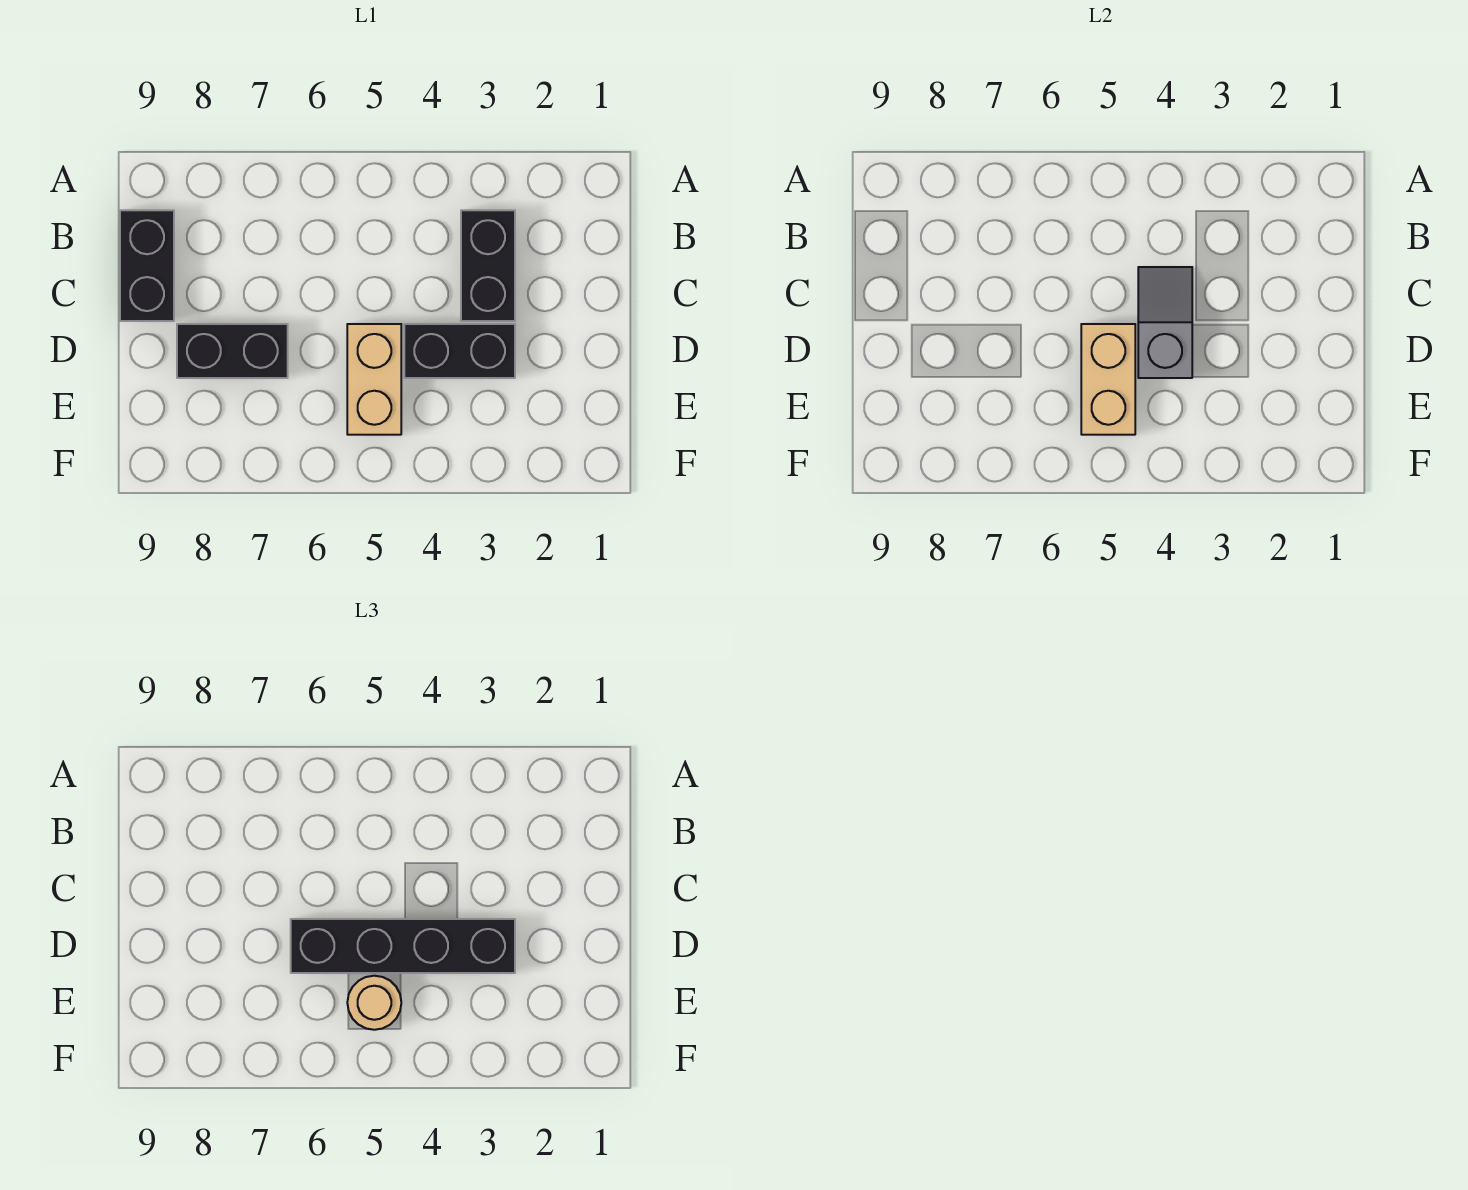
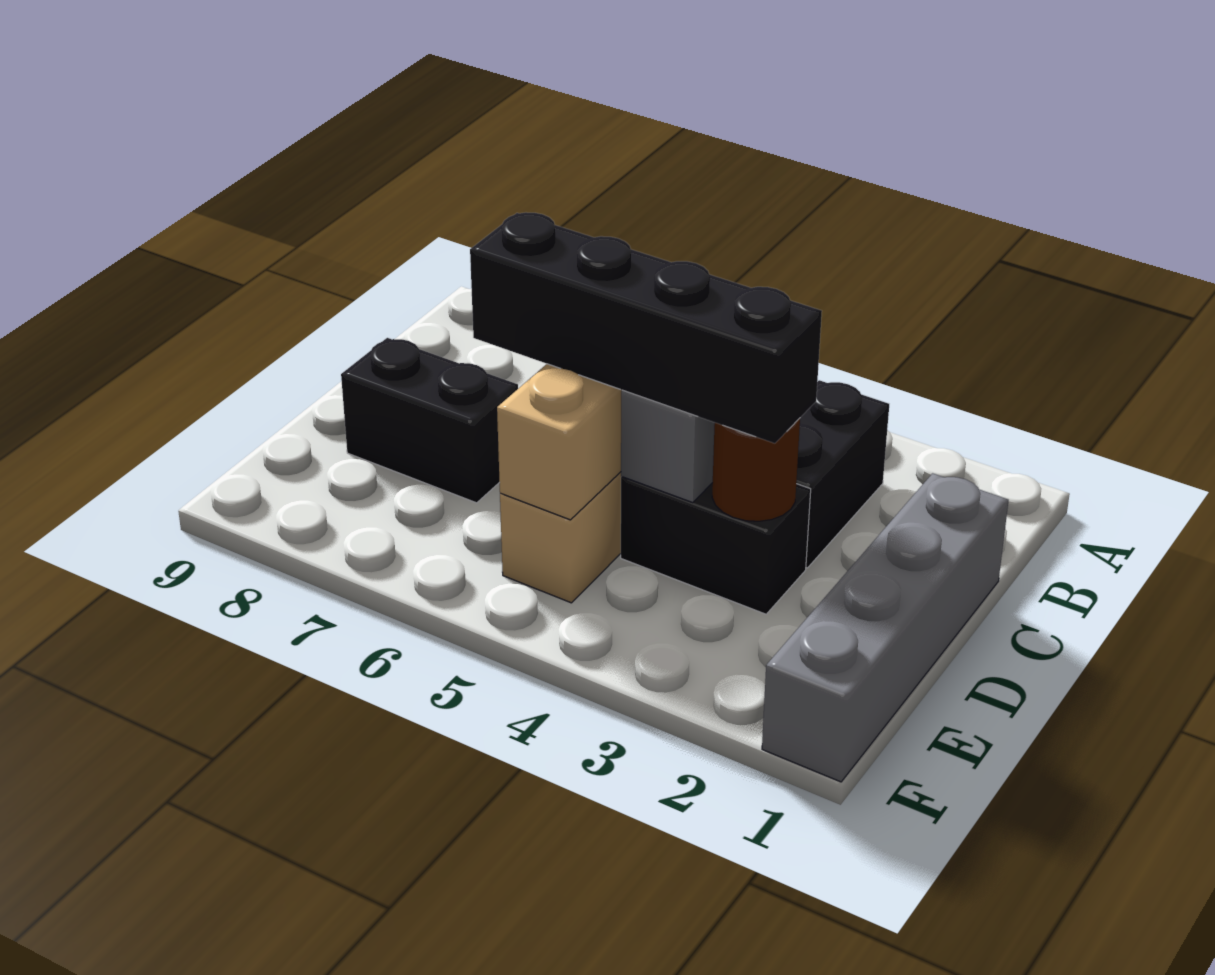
black brick B9:C9 level 1 -> none
none -> grey brick C1:F1 level 1
none -> brown round brick D3 level 2
tan round brick E5 level 3 -> none

